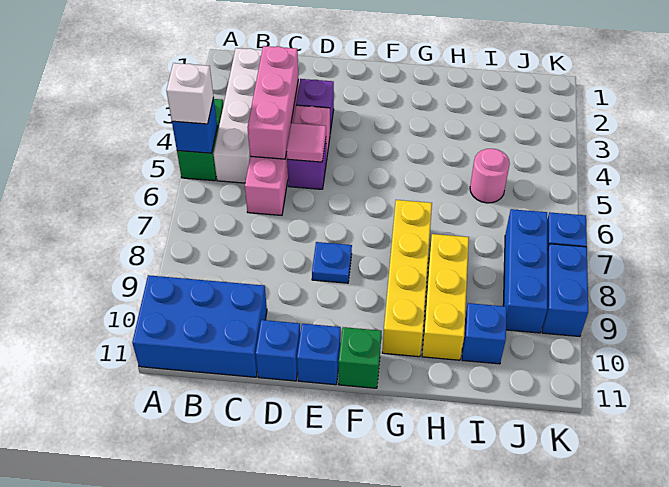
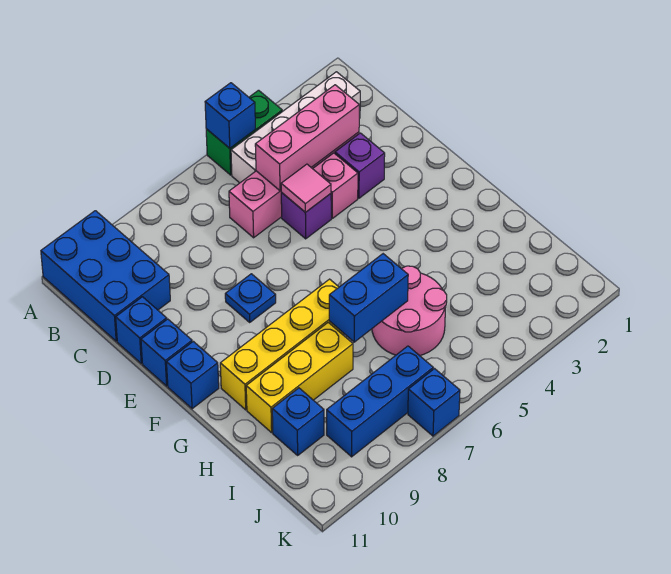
white brick A5 level 3 -> none
green brick F11 level 1 -> blue brick F11 level 1
pink round brick I5 level 1 -> pink round brick H5:I6 level 1
blue brick K8:K9 level 1 -> blue brick H6:H7 level 2

